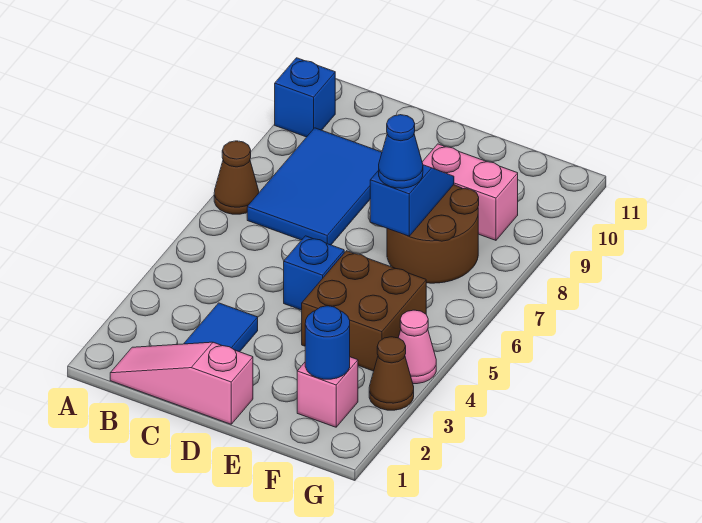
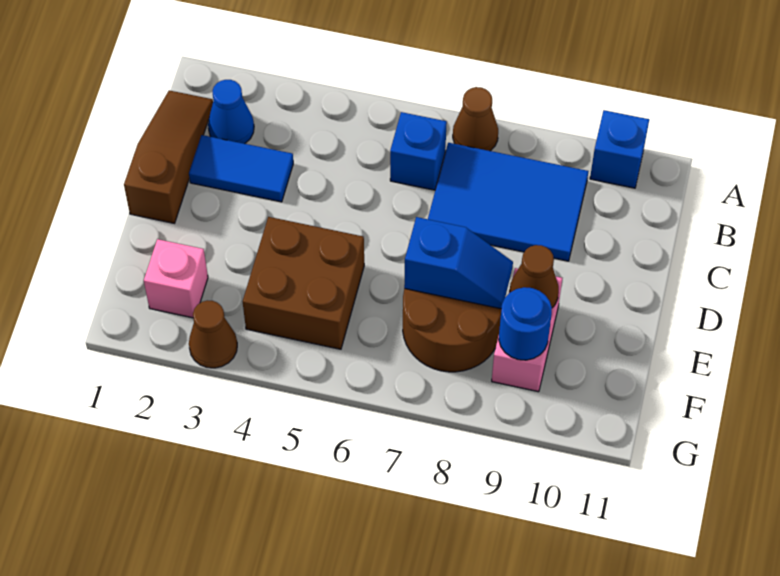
pink slope B1:D1 level 1 top D -> brown slope B1:D1 level 1 top D
blue brick D5 level 1 -> blue brick B6 level 1
blue cone E7 level 3 -> blue cone B2 level 1
none -> brown cone E9 level 2
blue round brick F2 level 2 -> blue round brick F9 level 2
pink cone G4 level 1 -> none

